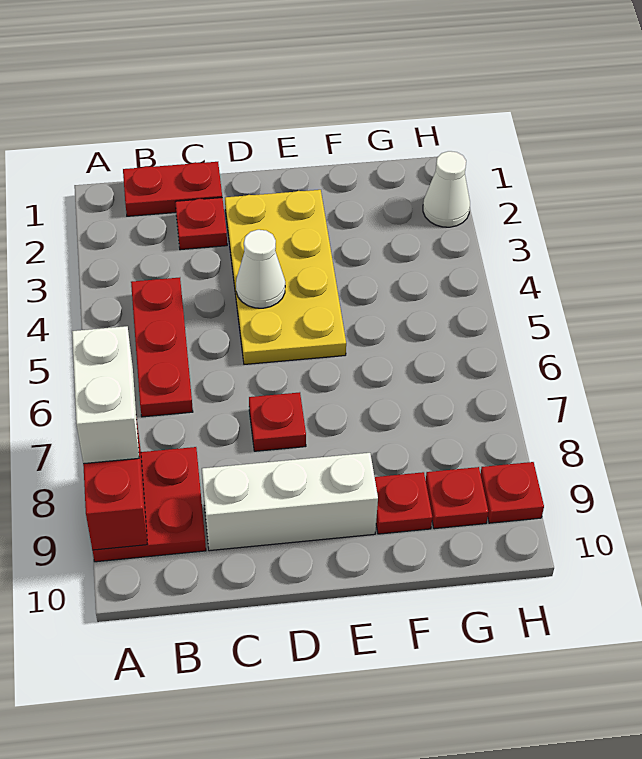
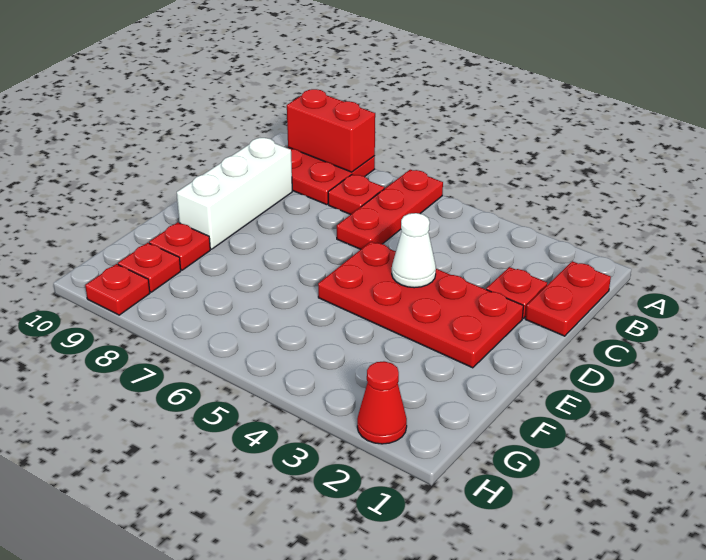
white brick A7:A8 level 3 -> none
red plate B4:B6 level 1 -> red plate A6:C6 level 1
yellow plate D2:E5 level 1 -> red plate D2:E5 level 1
red plate D7 level 1 -> red plate B7 level 1
white cone H2 level 1 -> red cone H2 level 1

